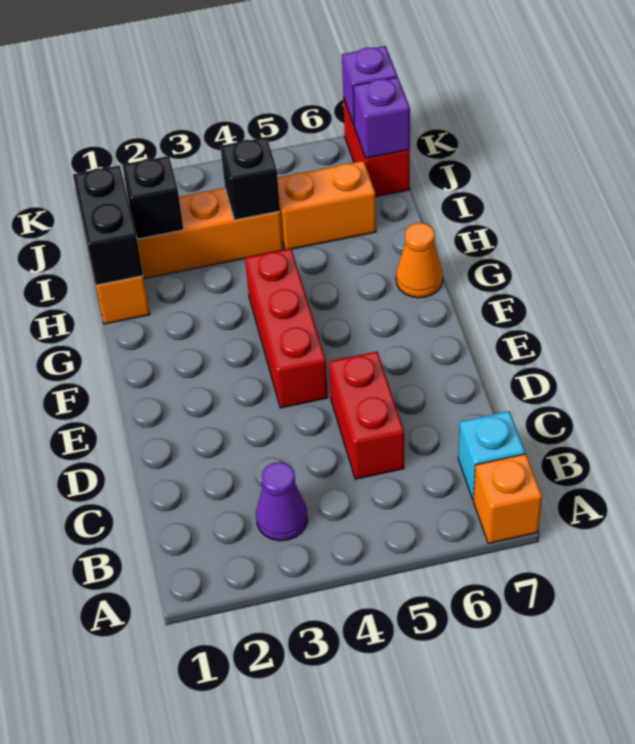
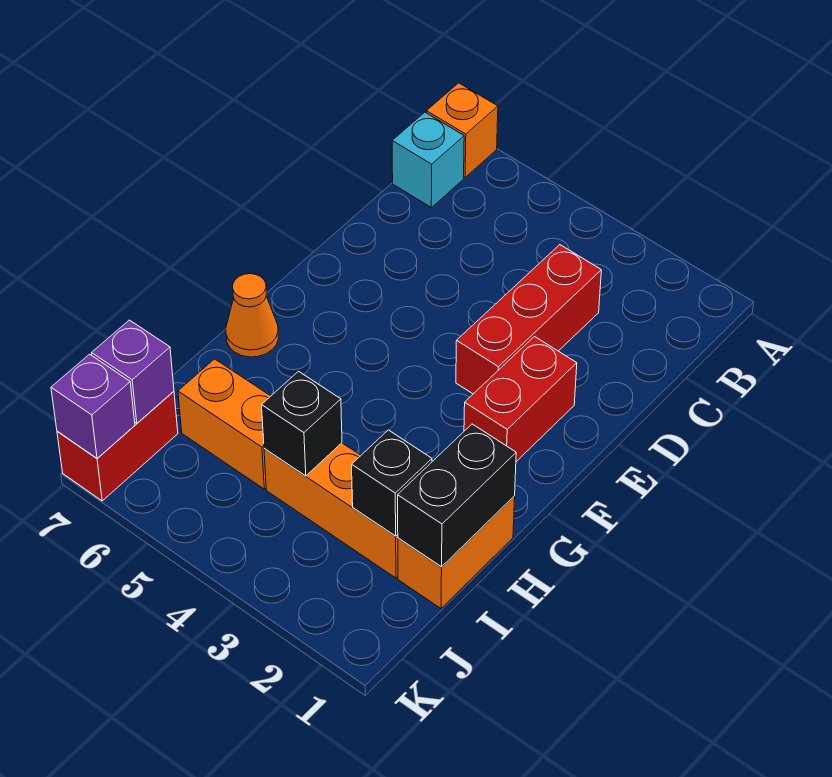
purple cone B3 level 1 -> none
red brick C5:D5 level 1 -> red brick E2:F2 level 1
red brick E4:G4 level 1 -> red brick C3:E3 level 1

